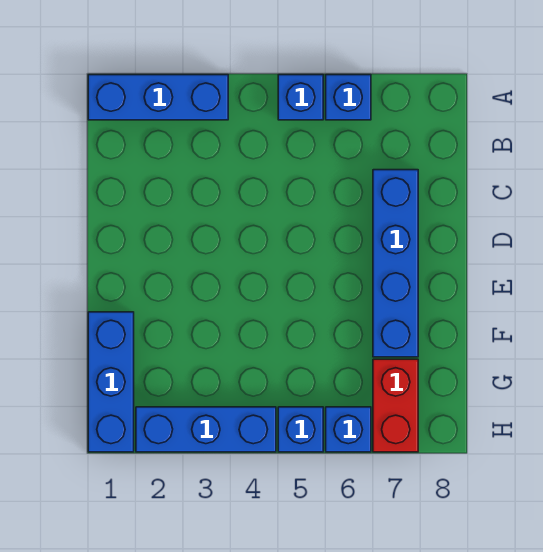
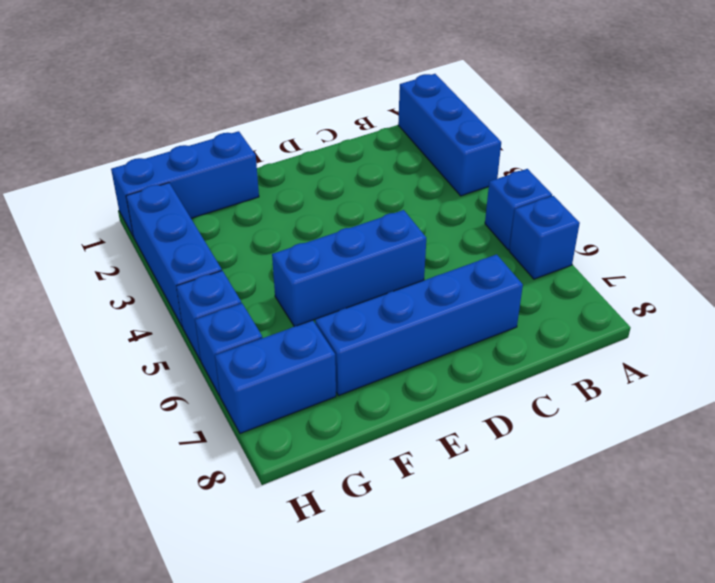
none -> blue brick D5:F5 level 1
red brick G7:H7 level 1 -> blue brick G7:H7 level 1

